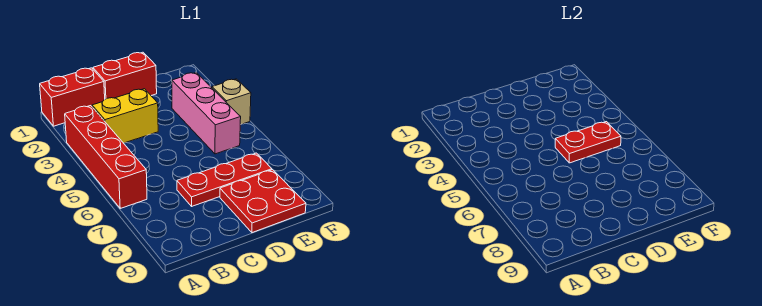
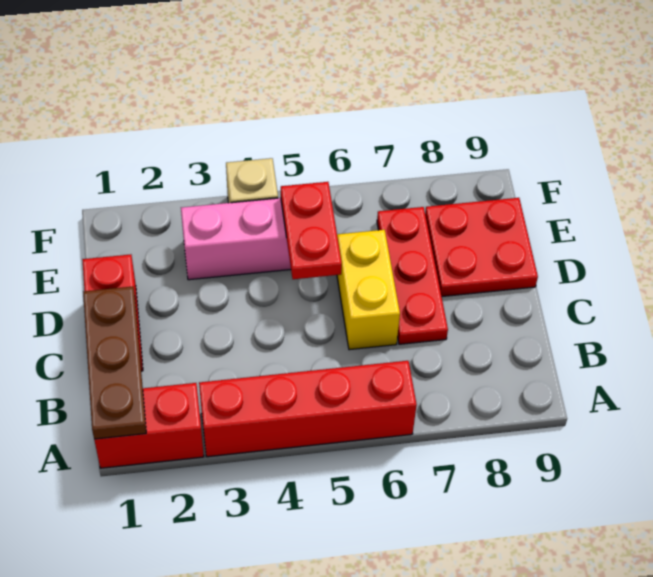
red brick A1:B1 level 1 -> red brick A1:A2 level 1
none -> brown plate A1:C1 level 2
yellow brick B3:C3 level 1 -> yellow brick C6:D6 level 1

